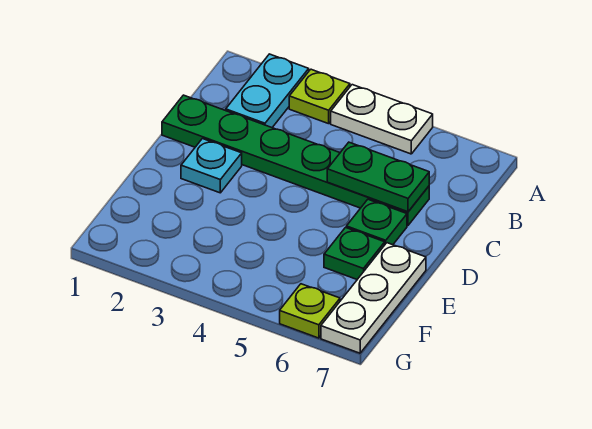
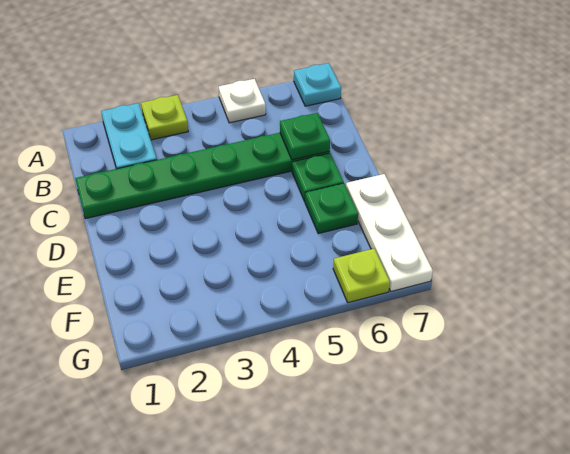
white plate A4:A5 level 1 -> white plate A5 level 1
green plate C5:C6 level 2 -> green plate C6 level 2
cyan plate D2 level 1 -> cyan plate A7 level 1

